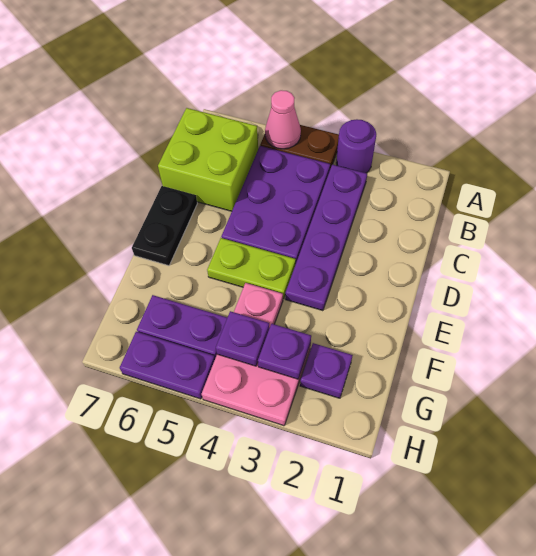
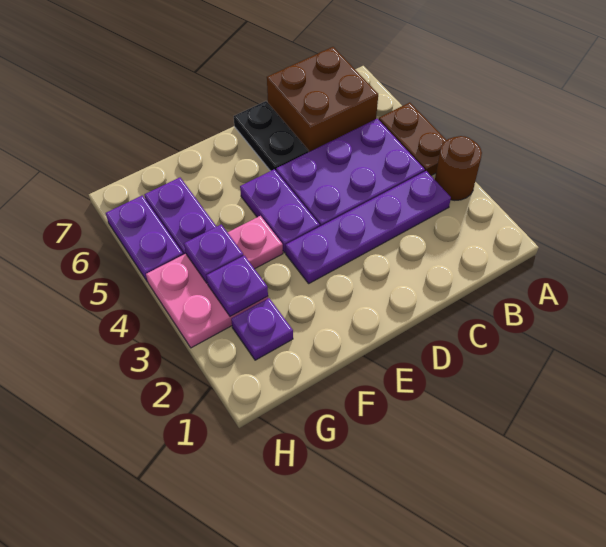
purple round brick A3 level 1 -> brown round brick A3 level 1
pink cone A5 level 2 -> none
lime brick B6:C7 level 1 -> brown brick B6:C7 level 1
black plate D7:E7 level 1 -> black plate D6:D7 level 1
lime plate E4:E5 level 1 -> purple plate E4:E5 level 1

